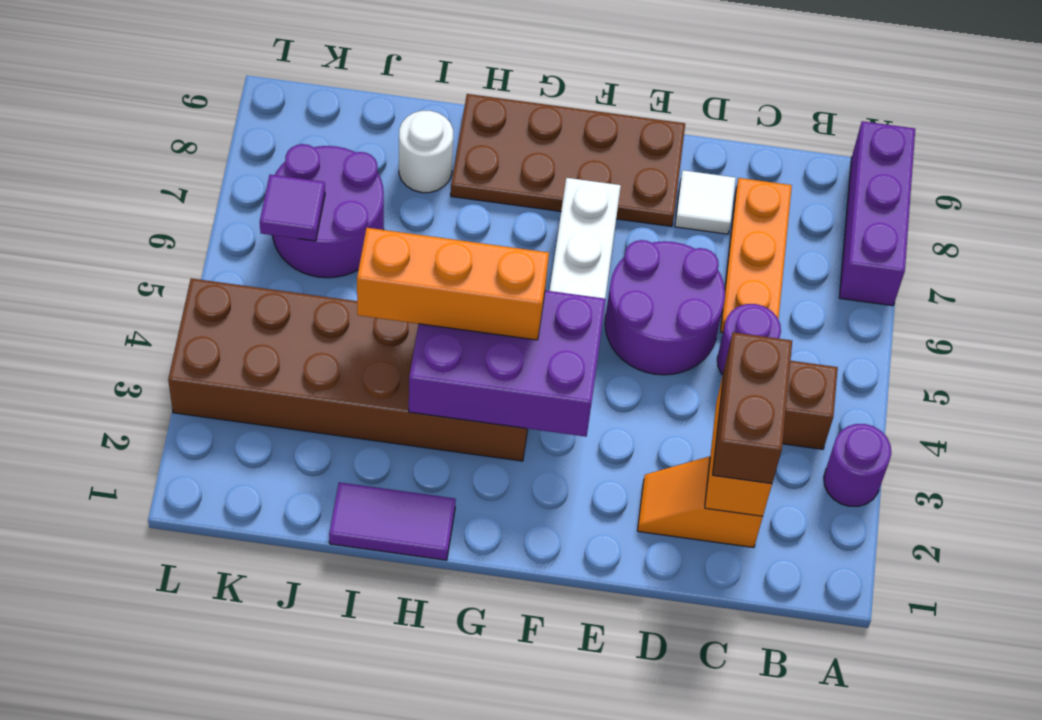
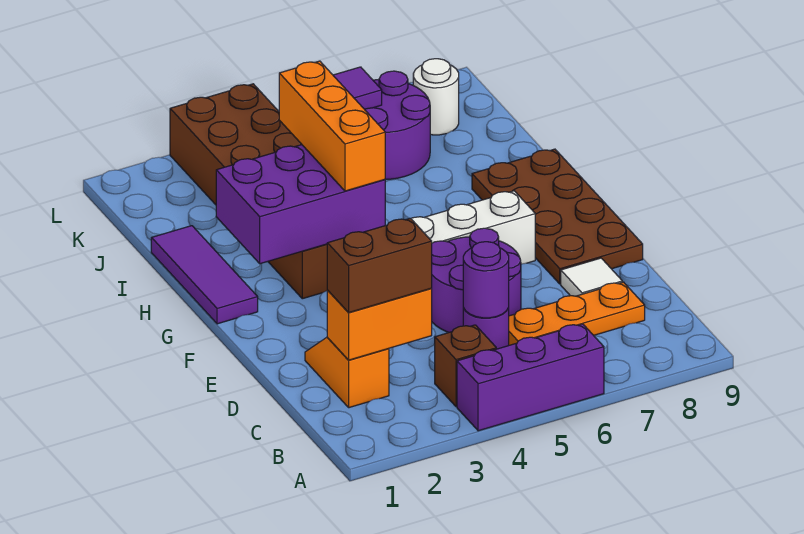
purple round brick A3 level 1 -> purple round brick C5 level 2
purple brick A7:A9 level 1 -> purple brick A4:A6 level 1
purple brick F3:H4 level 2 -> purple brick G2:H4 level 2
purple tile H1:I1 level 1 -> purple tile G1:I1 level 1
white round brick I8 level 1 -> white round brick K8 level 1

